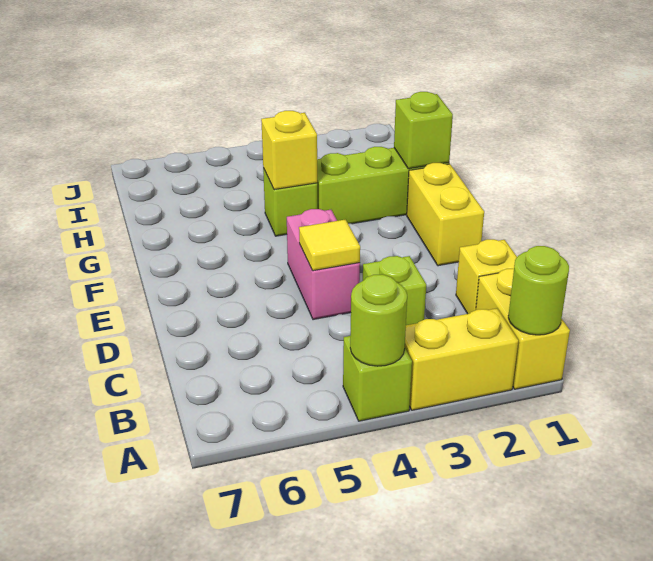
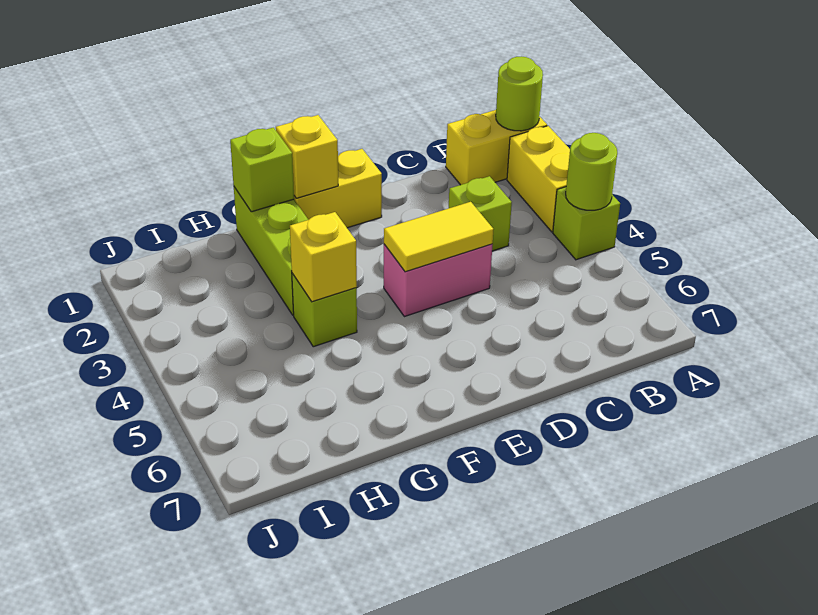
yellow brick C1 level 1 -> yellow brick F1 level 2
yellow tile D4 level 2 -> yellow tile D4:E4 level 2

